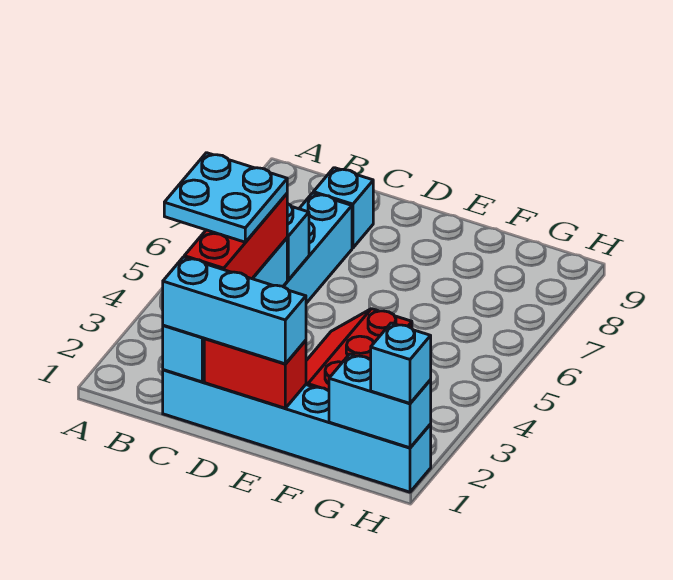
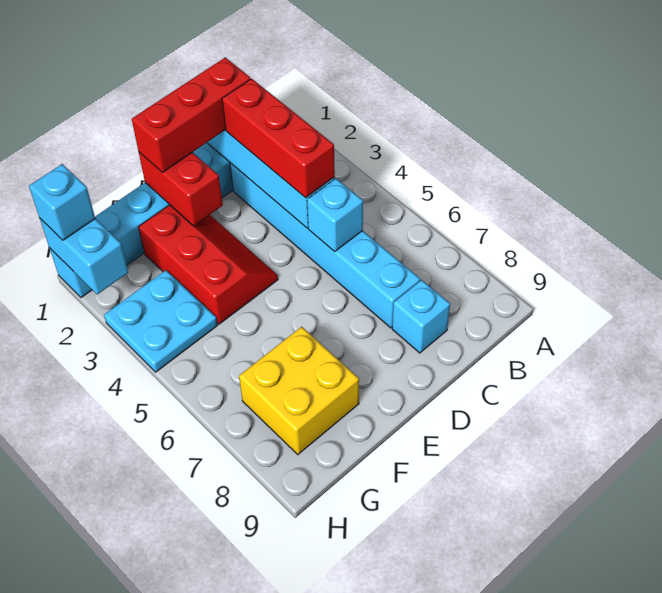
cyan plate B3:C4 level 4 -> cyan plate G3:H4 level 1
cyan brick C1:E1 level 3 -> red brick C1:E1 level 3
red brick D1:E1 level 2 -> red brick E1:E2 level 2
none -> yellow brick F7:G8 level 1
cyan brick G1:H1 level 2 -> cyan brick H1:H2 level 2

